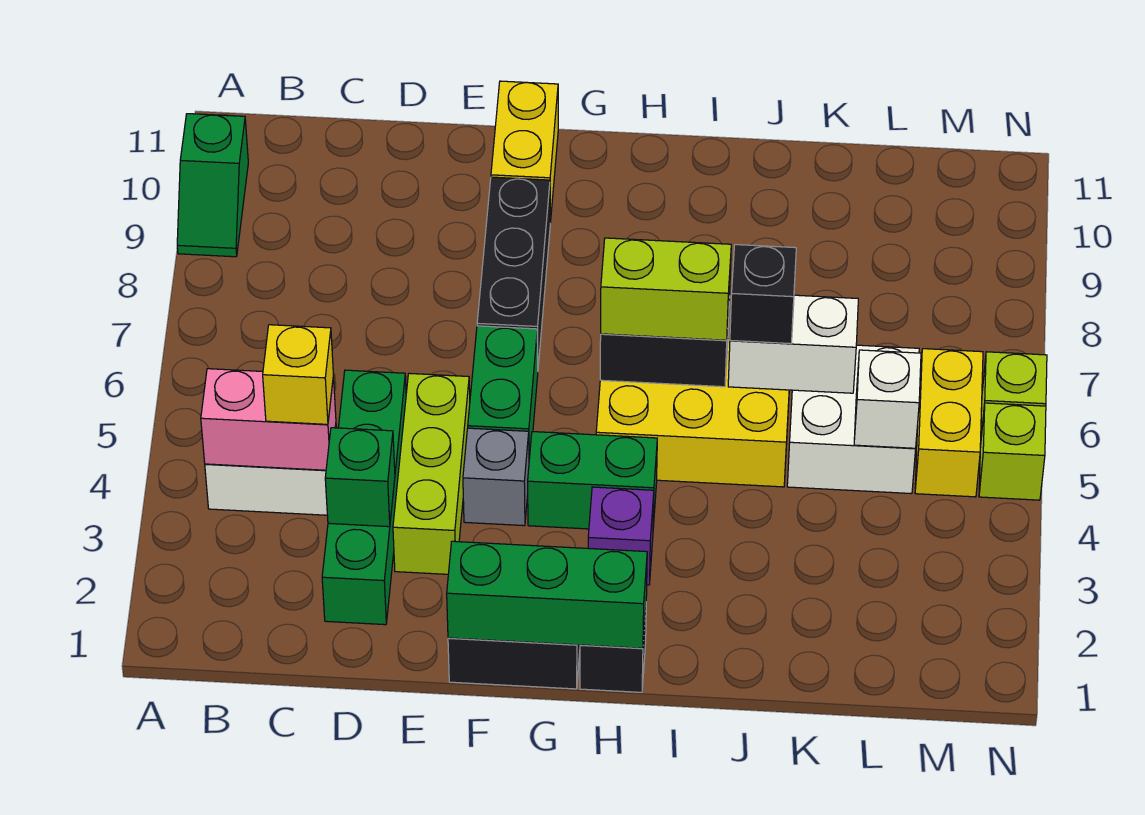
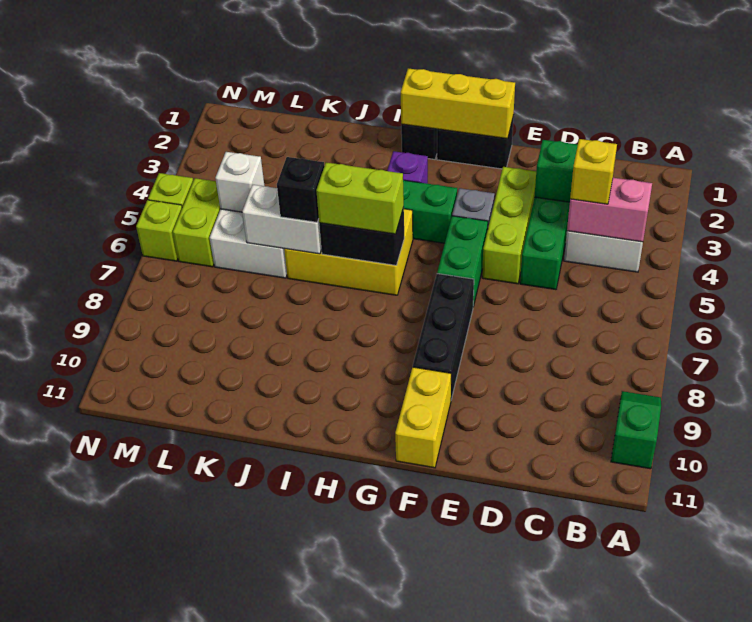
green brick F1:H1 level 2 -> yellow brick F1:H1 level 2
yellow brick M5:M6 level 1 -> lime brick M5:M6 level 1

